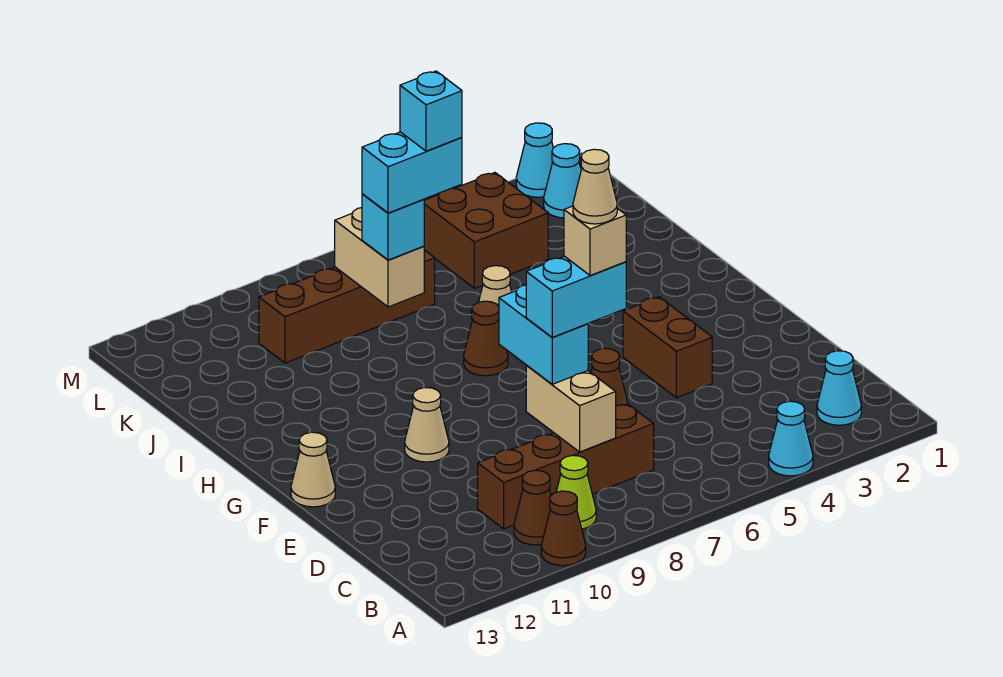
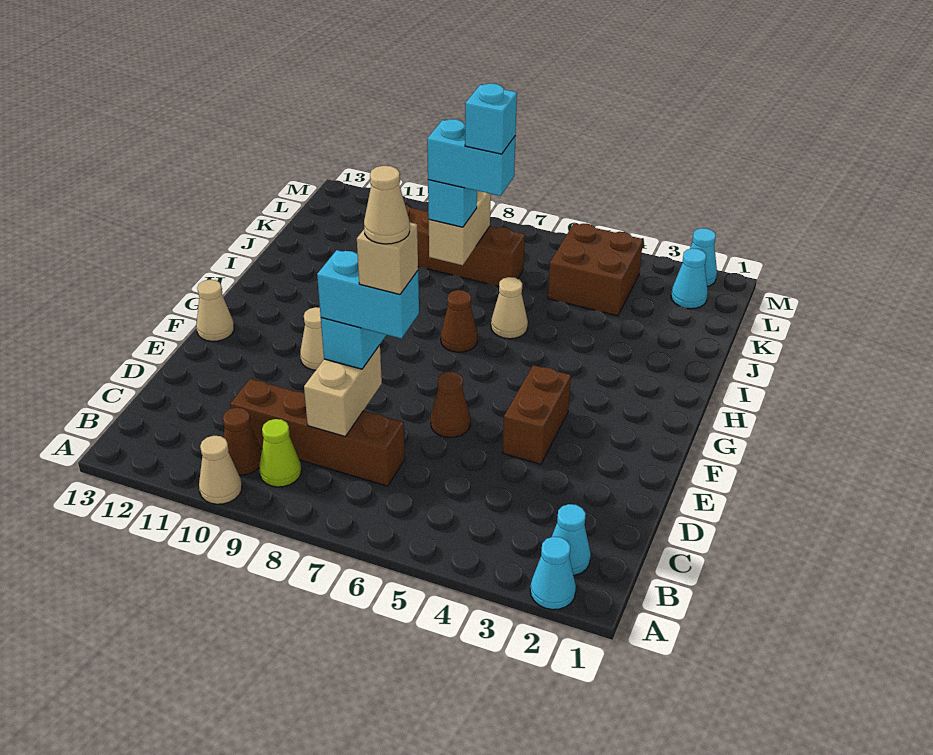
cyan cone A4 level 1 -> cyan cone A2 level 1
brown cone A10 level 1 -> tan cone A10 level 1

